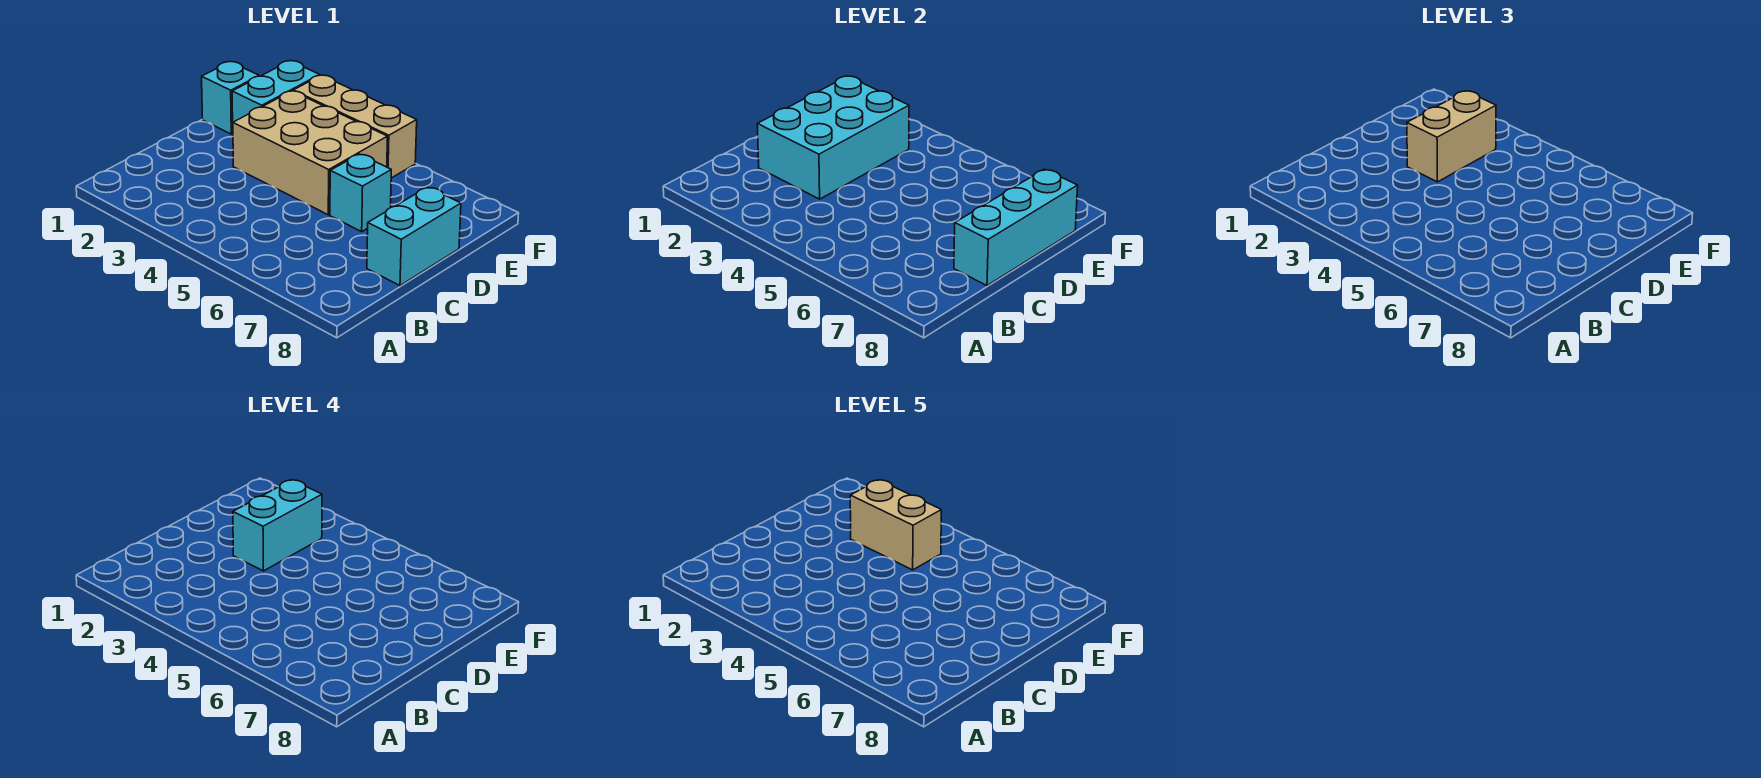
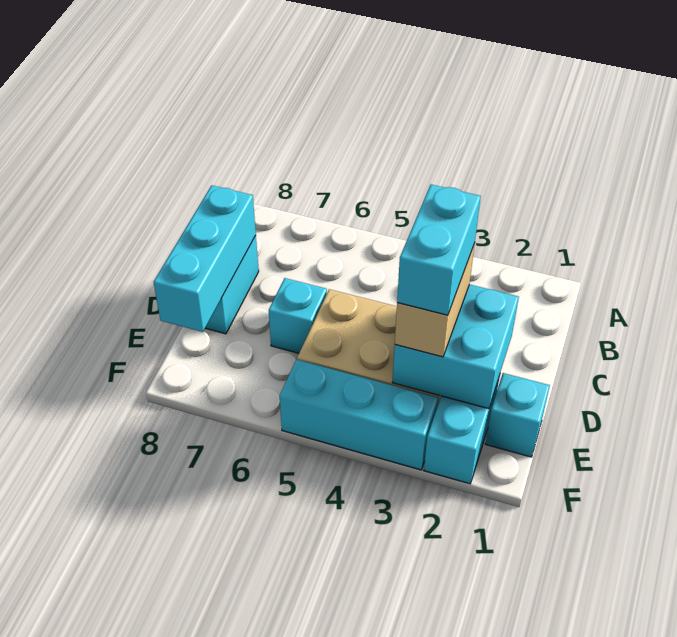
cyan brick C2:E3 level 2 -> cyan brick D2:E3 level 2
tan brick E3:E4 level 5 -> none
tan brick F3:F5 level 1 -> cyan brick F3:F5 level 1

